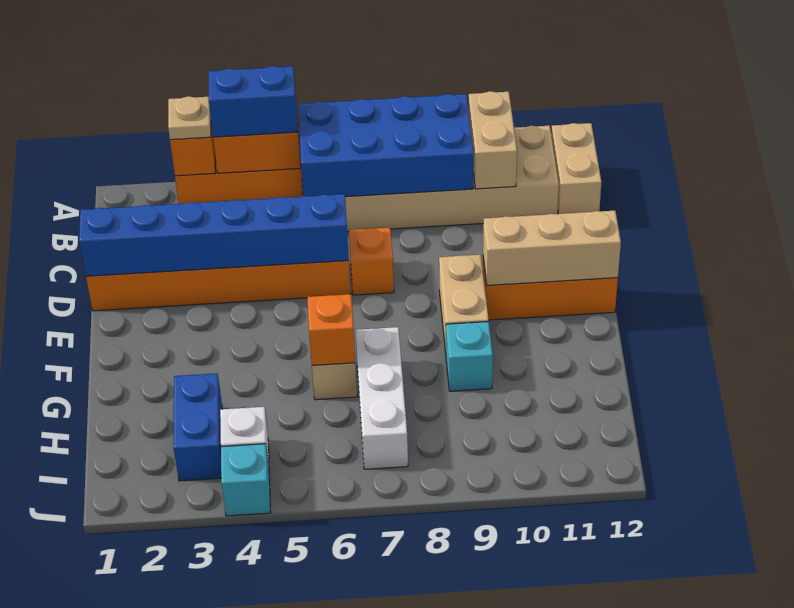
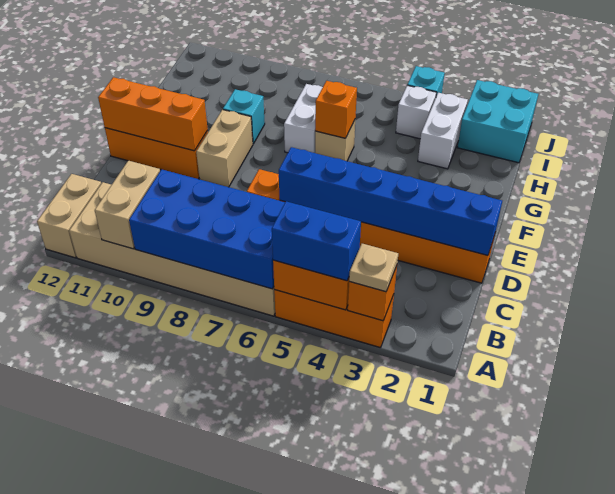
tan brick E10:E12 level 2 -> orange brick E10:E12 level 2
white brick G7:I7 level 1 -> white brick G7:H7 level 1
blue brick H3:I3 level 1 -> white brick H3:I3 level 1
none -> cyan brick I1:J2 level 1

